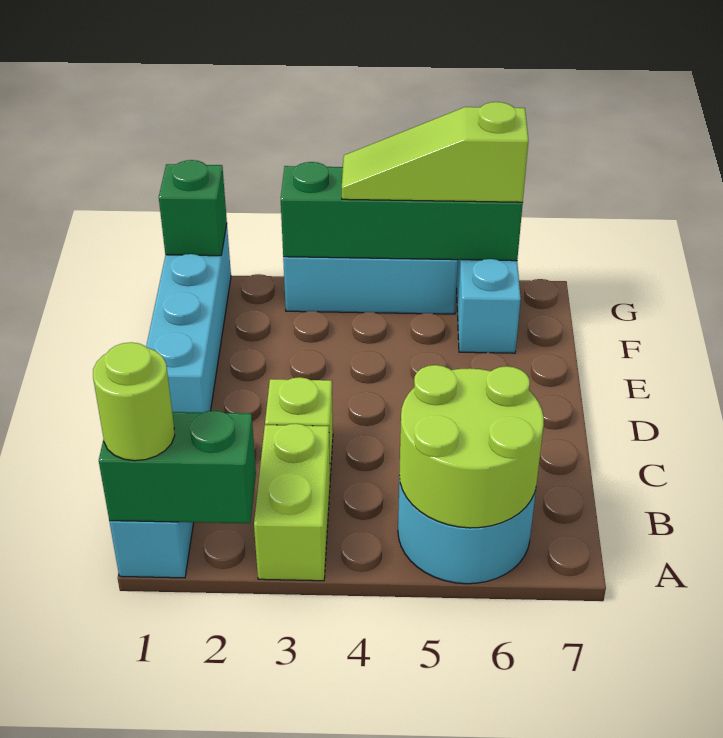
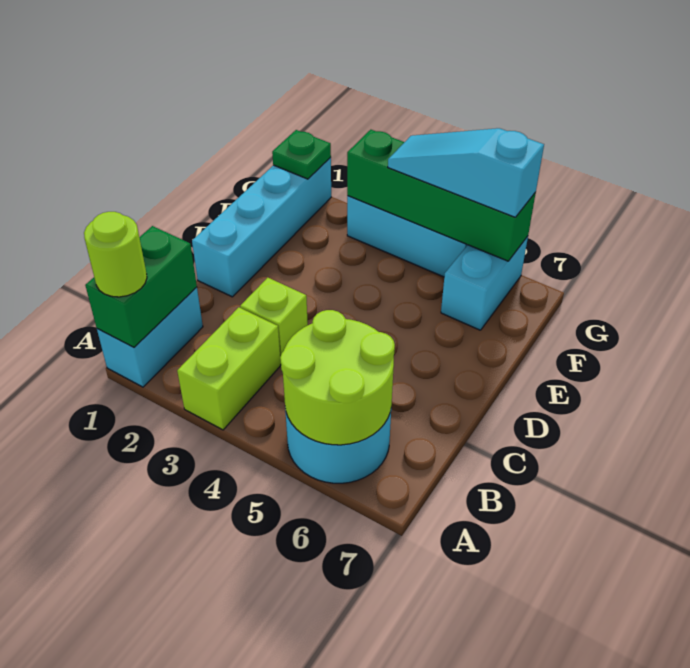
green brick A1:A2 level 2 -> green brick A1:B1 level 2
green brick G1 level 2 -> green plate G1 level 2
lime slope G4:G6 level 3 top 6 -> cyan slope G4:G6 level 3 top 6

